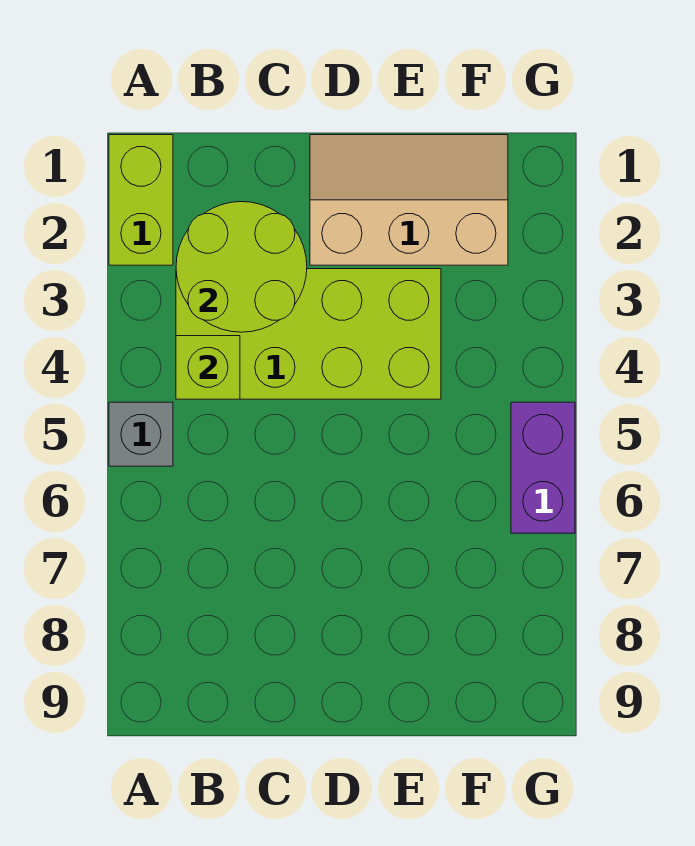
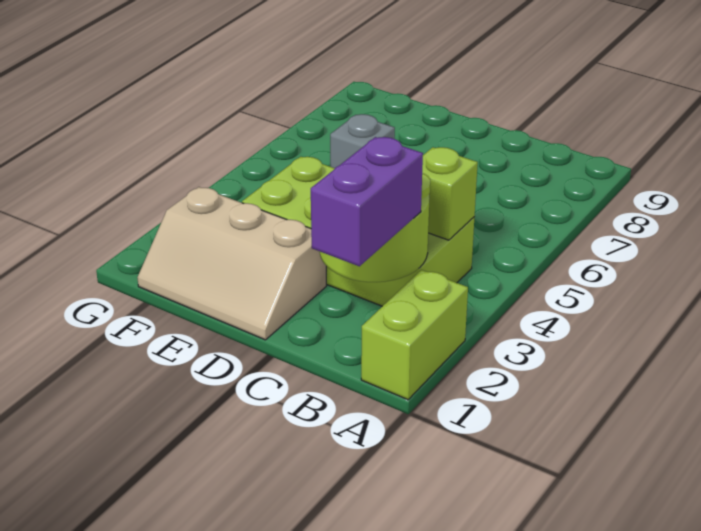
grey brick A5 level 1 -> grey brick E6 level 1
purple brick G5:G6 level 1 -> purple brick B1:B2 level 3

